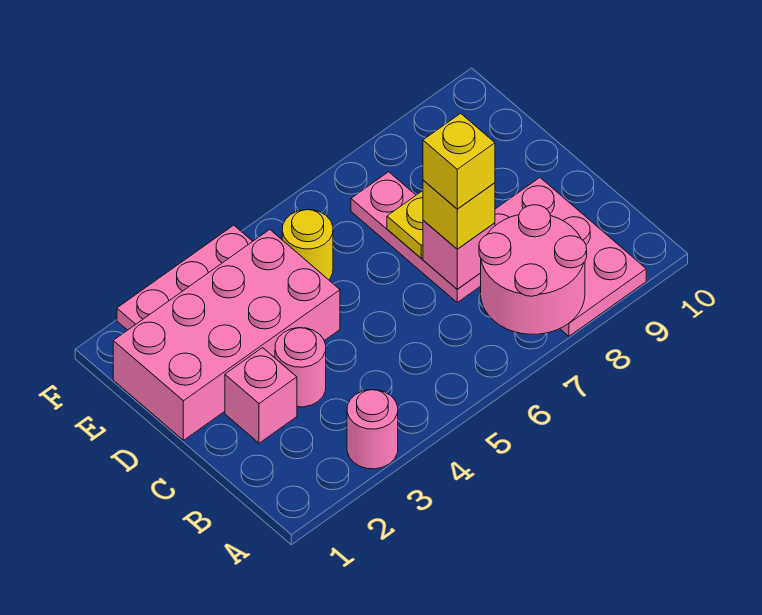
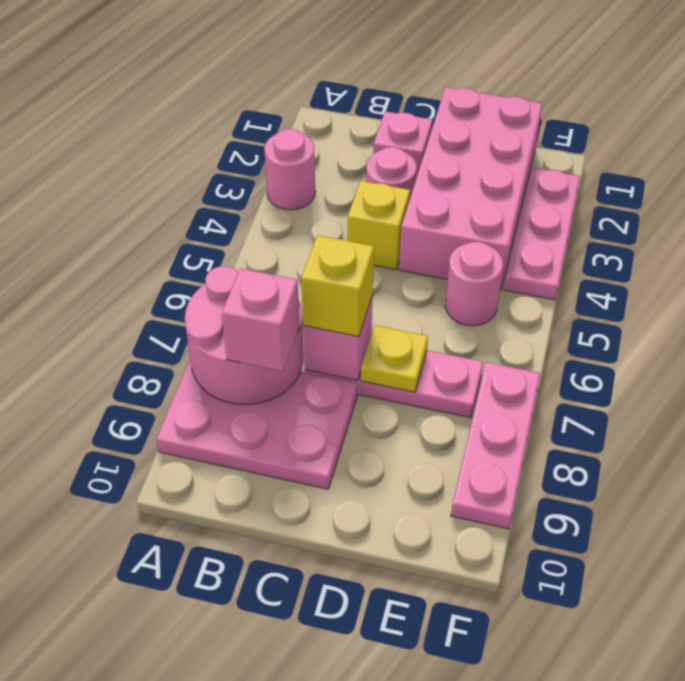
none -> pink brick B8 level 3
yellow brick C7 level 4 -> yellow brick C4 level 1
yellow round brick E5 level 1 -> pink round brick E5 level 1
none -> pink plate F7:F9 level 1

